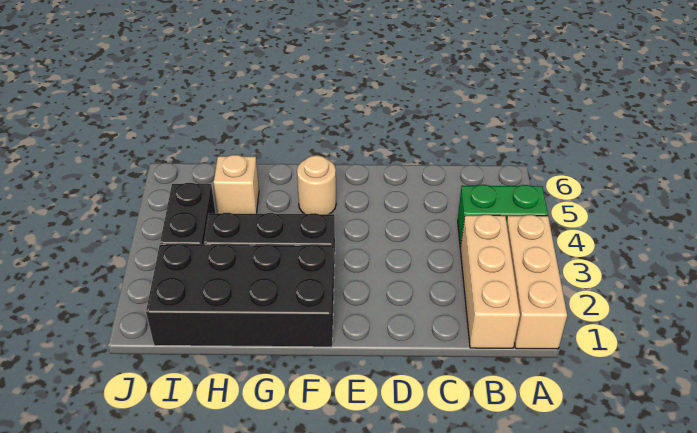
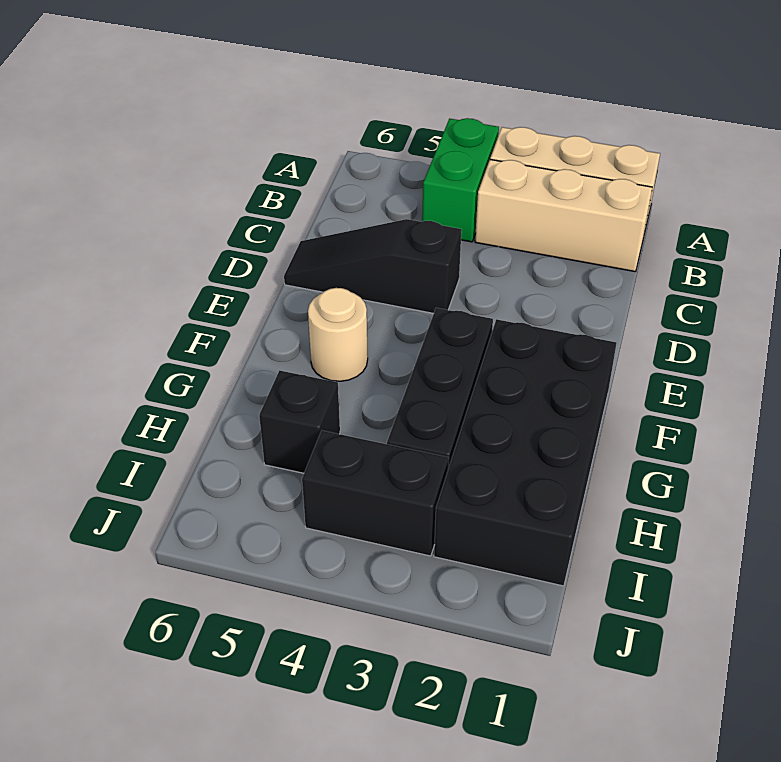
none -> black slope D4:D6 level 1 top 4
tan brick H5 level 1 -> black brick H5 level 1

